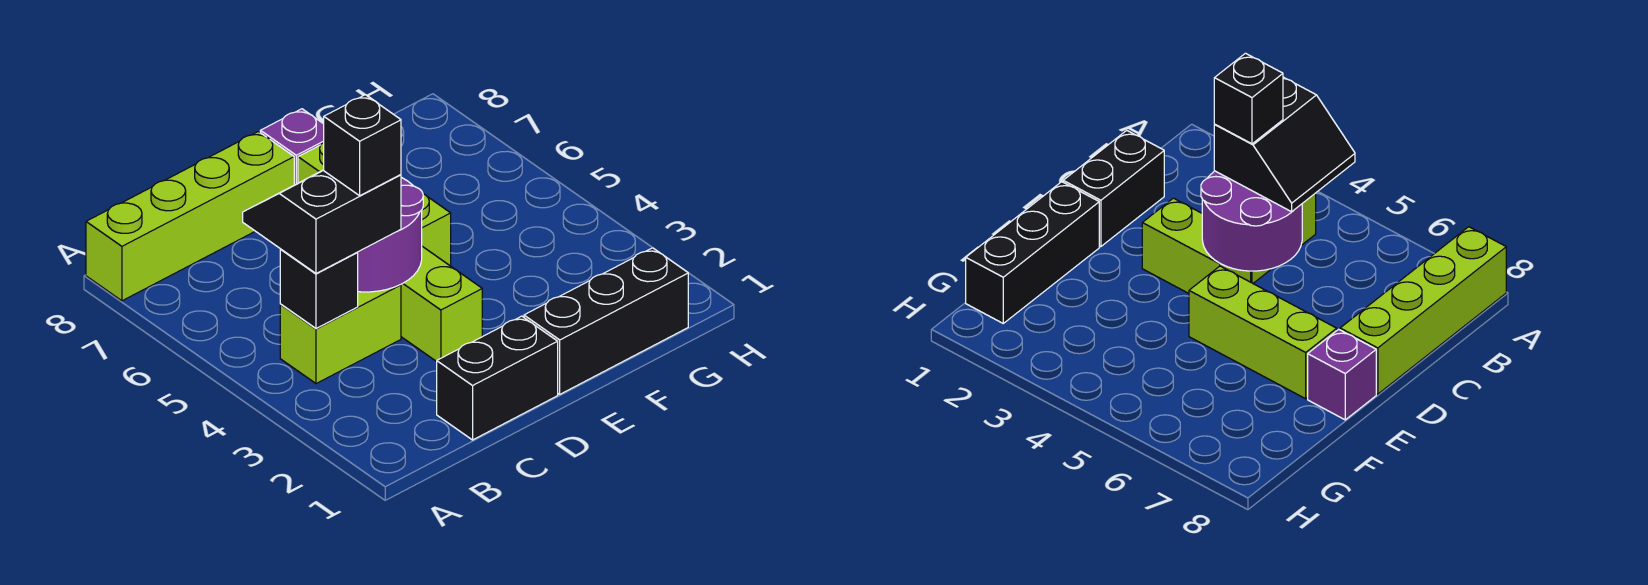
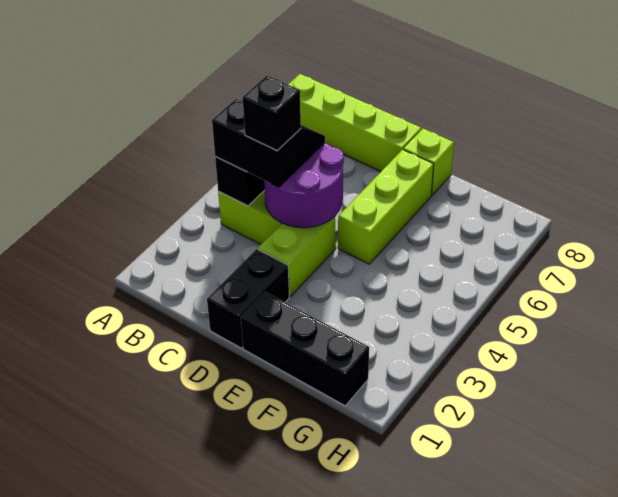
black brick C1:D1 level 1 -> black brick D1:D2 level 1
purple brick E8 level 1 -> lime brick E8 level 1

